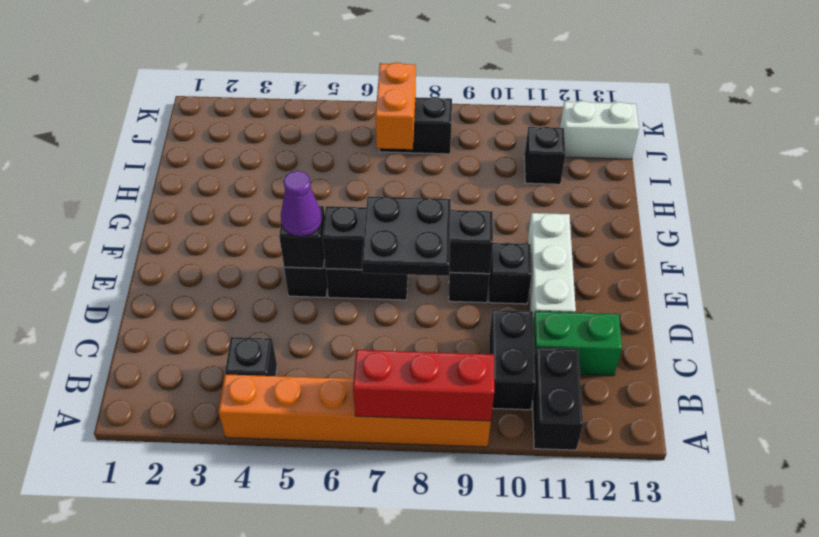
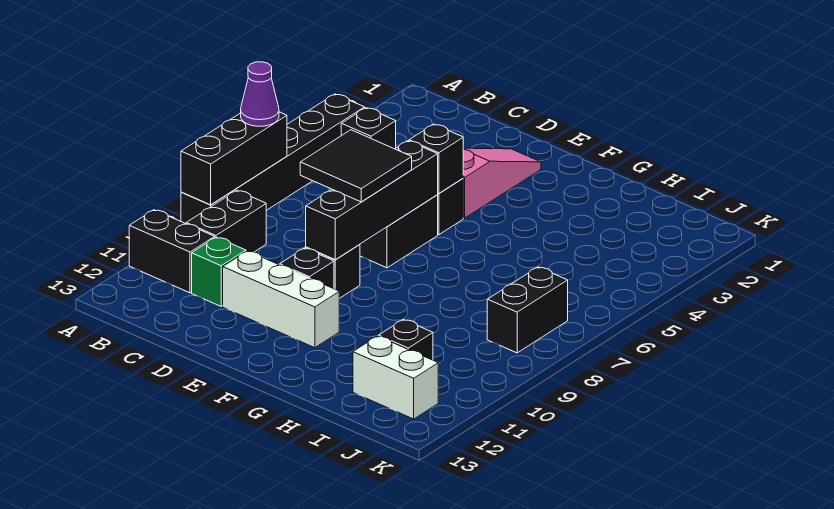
orange brick A4:A9 level 1 -> black brick A4:A9 level 1
red brick A7:A9 level 2 -> black brick A7:A9 level 2
black brick B10:C10 level 1 -> black brick B9:B10 level 1
green brick C11:C12 level 1 -> green brick C11 level 1
black plate D7:E8 level 3 -> black tile D7:E8 level 3
none -> pink slope E2:E4 level 1 top 4
purple cone E5 level 3 -> purple cone A7 level 3
orange brick I7:J7 level 2 -> none
white brick J12:J13 level 1 -> white brick I12:J12 level 1

